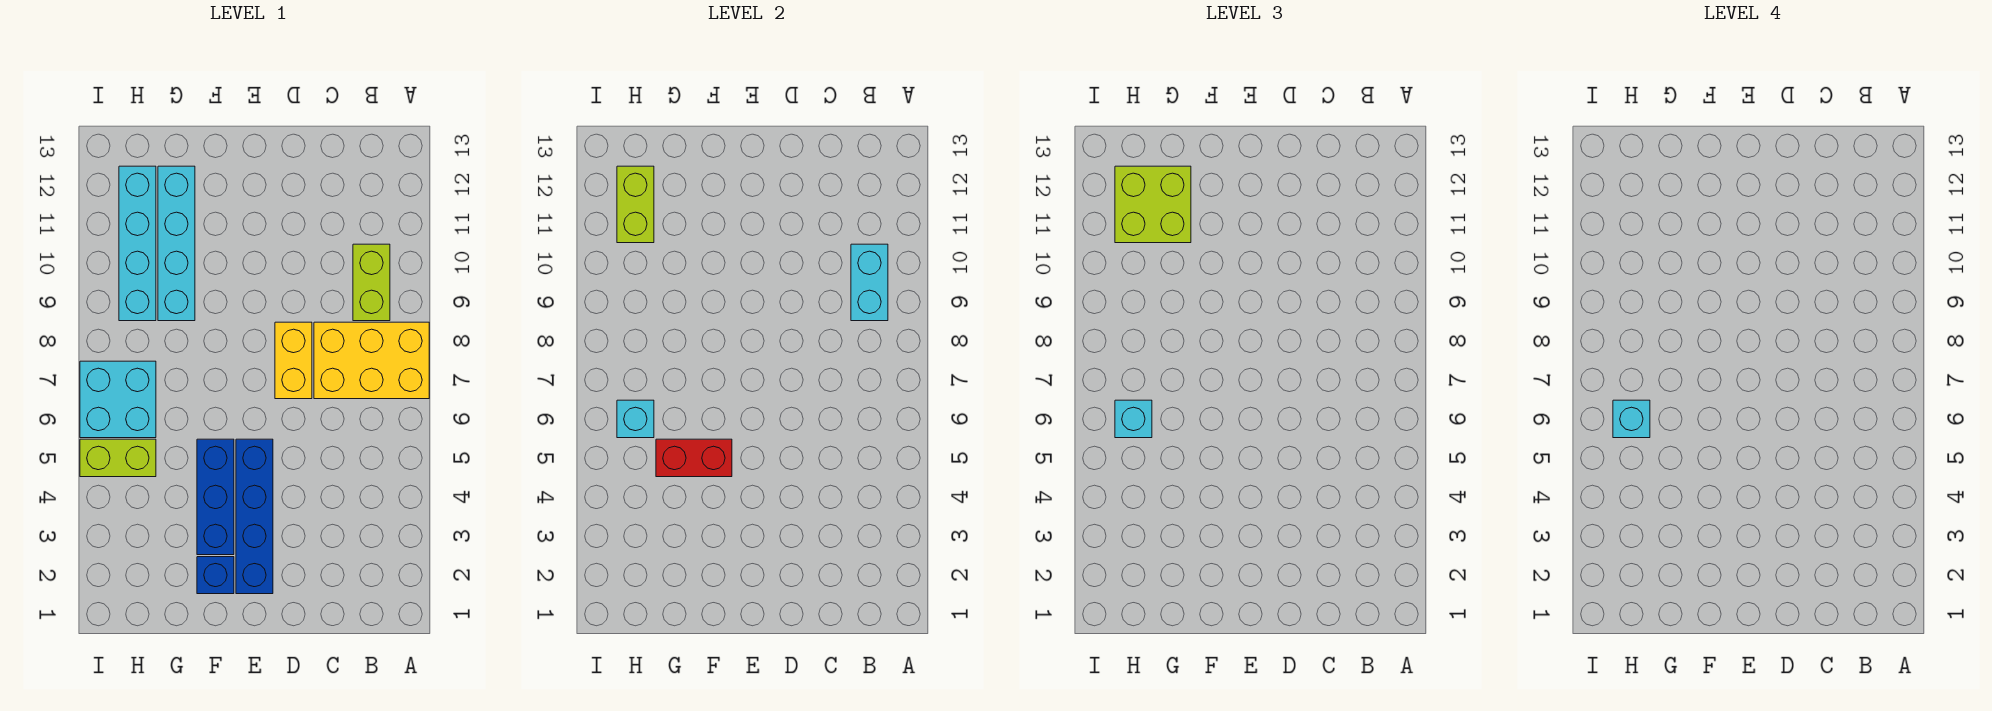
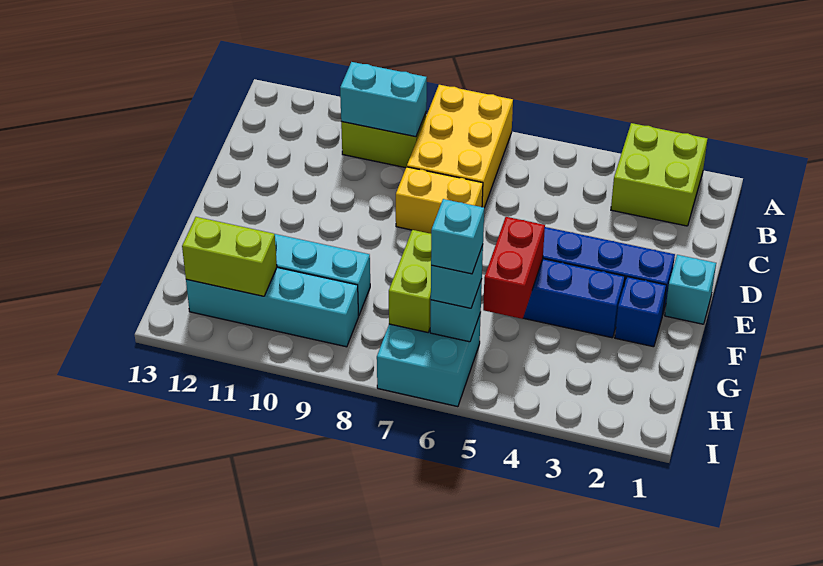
none -> cyan brick E1 level 1
lime brick G11:H12 level 3 -> lime brick A2:B3 level 1
lime brick H5:I5 level 1 -> lime brick G7:H7 level 2

